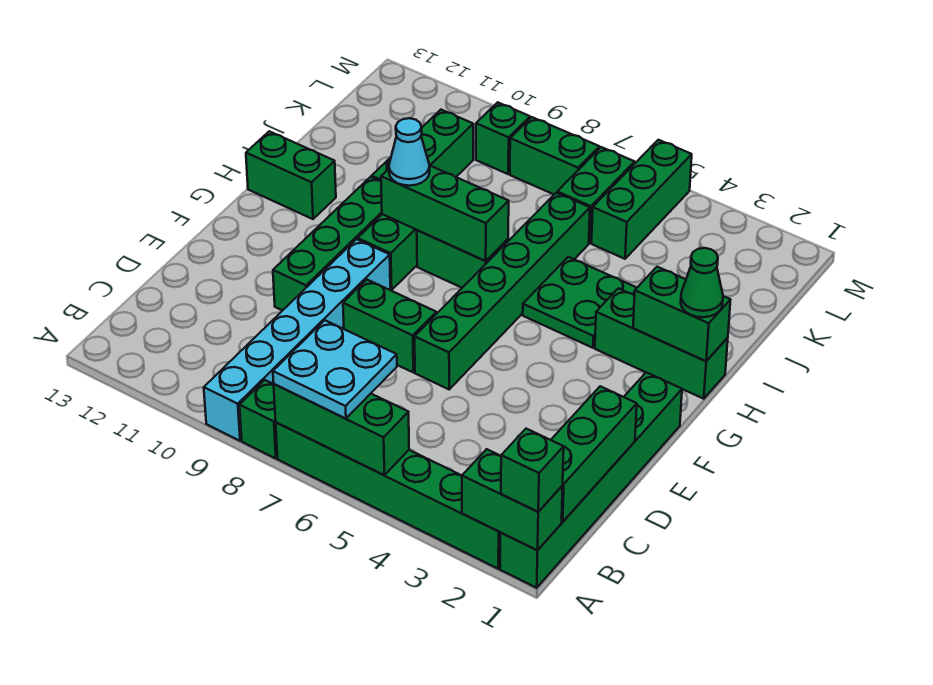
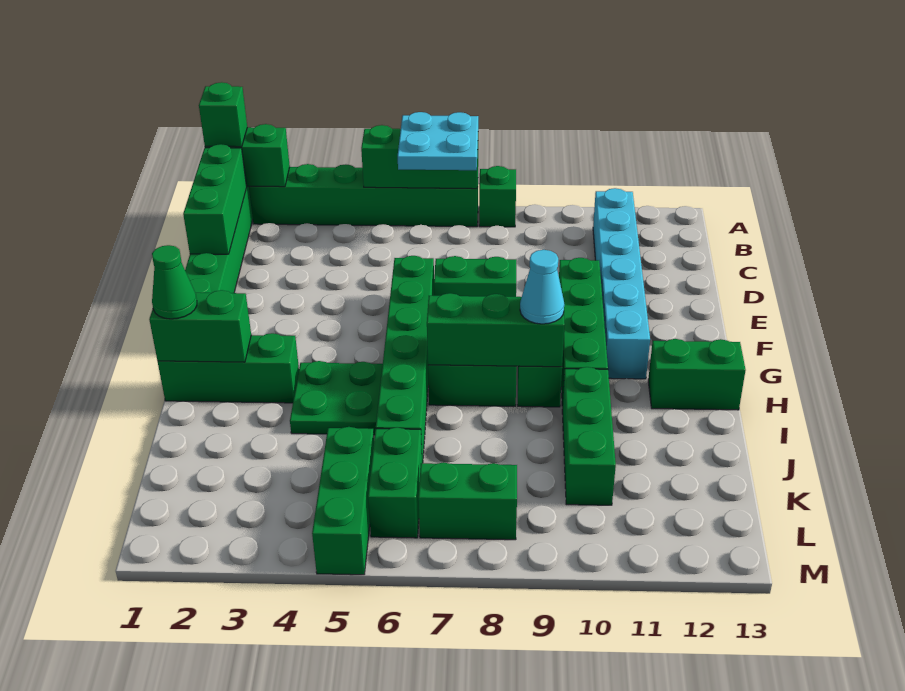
cyan brick A9:F9 level 1 -> cyan brick B11:G11 level 1
green brick L9 level 1 -> none

